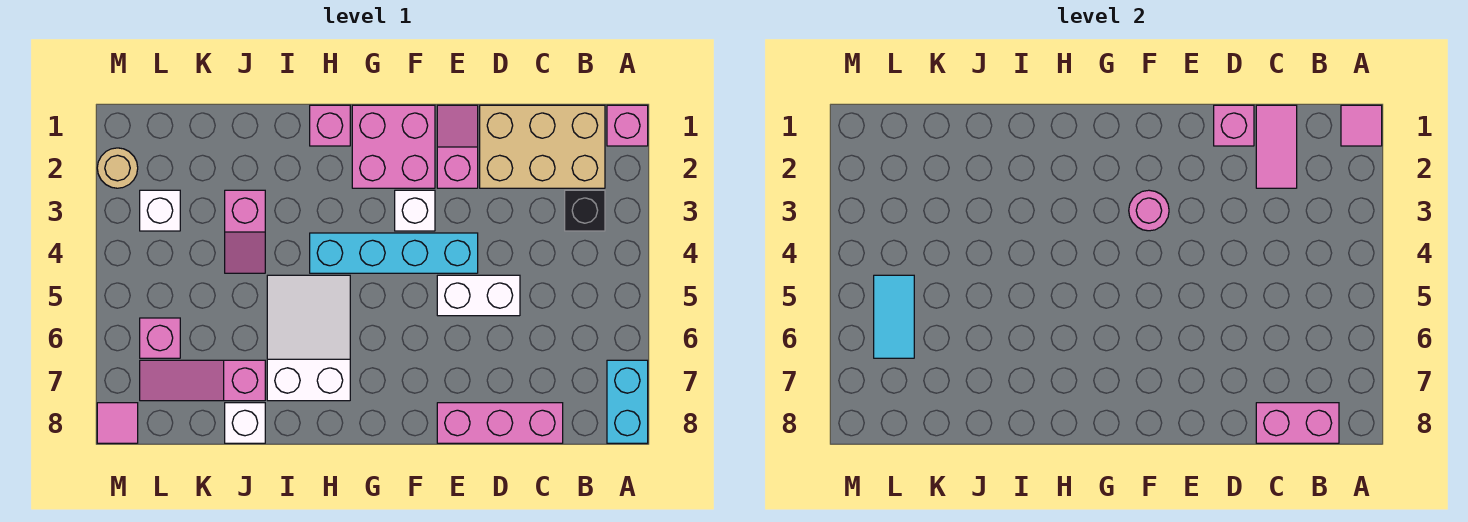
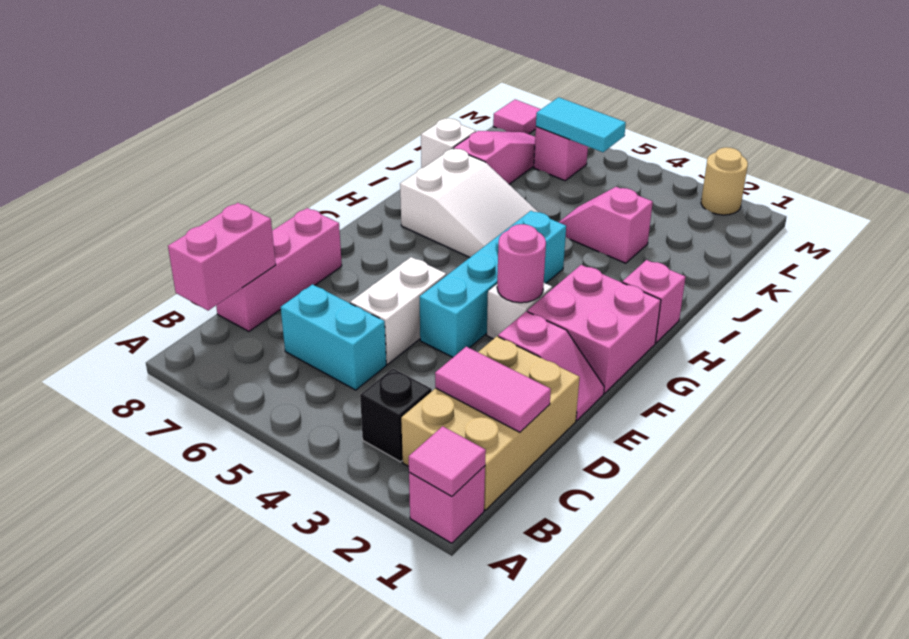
cyan brick A7:A8 level 1 -> cyan brick C5:C6 level 1
pink brick D1 level 2 -> none
white brick L3 level 1 -> none

